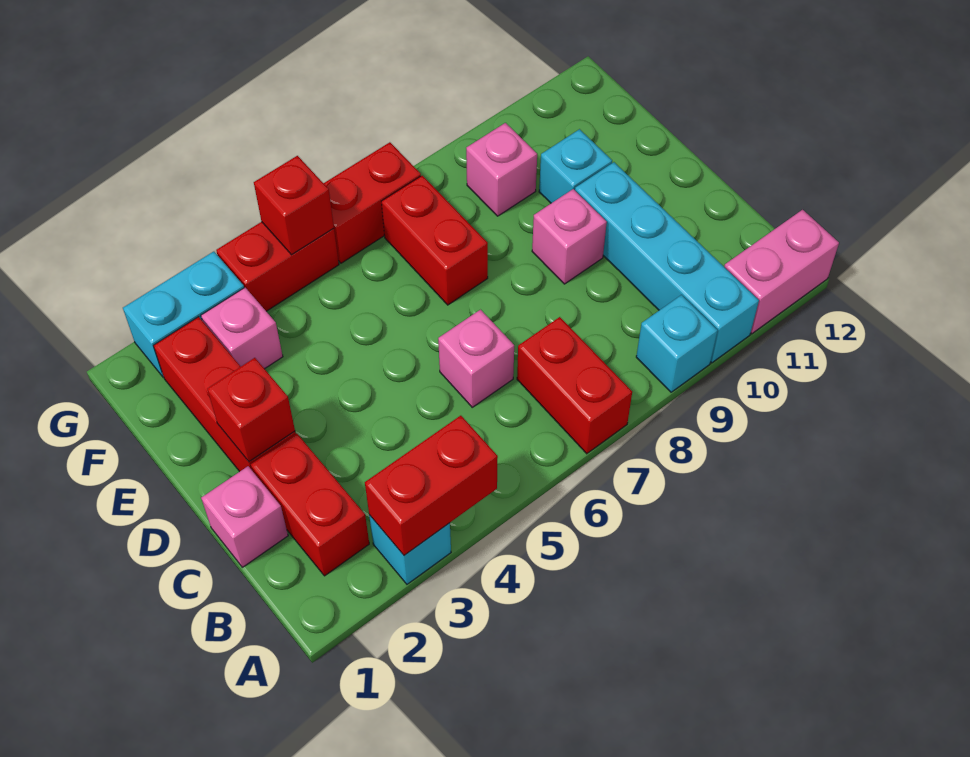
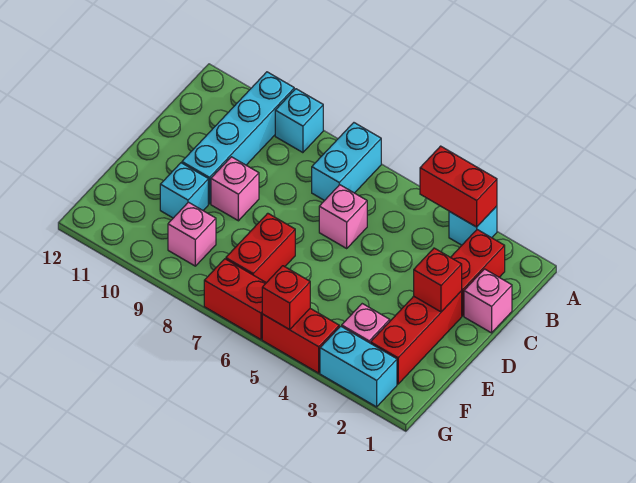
red brick A7:B7 level 1 -> cyan brick A7:B7 level 1
pink brick A11:A12 level 1 -> none

